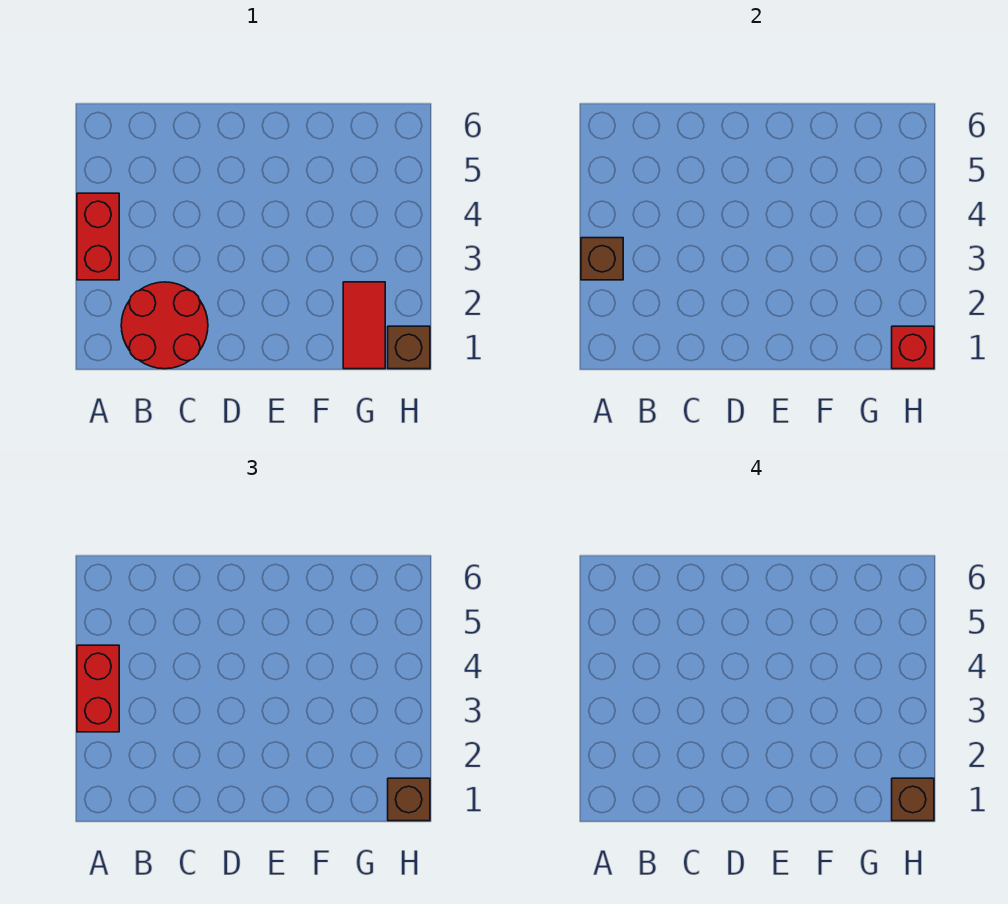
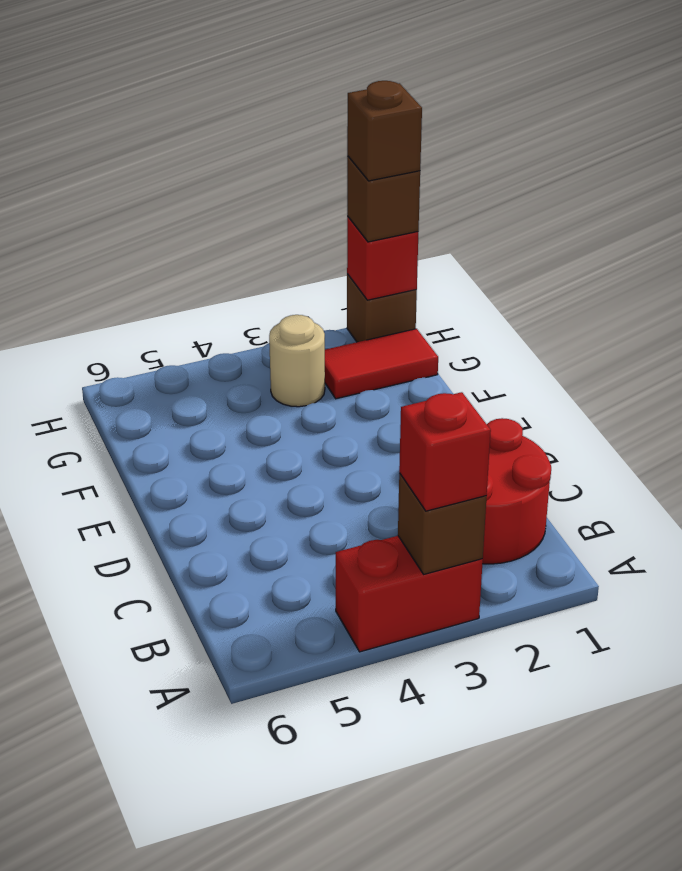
red brick A3:A4 level 3 -> red brick A3 level 3
none -> tan round brick G3 level 1

